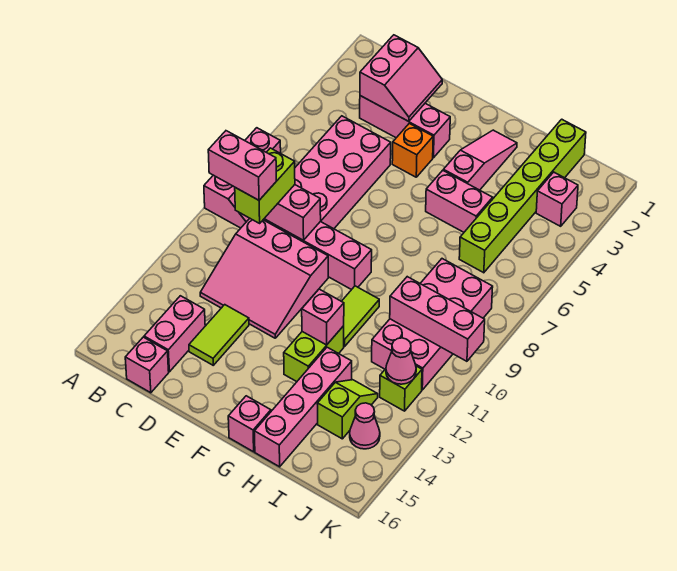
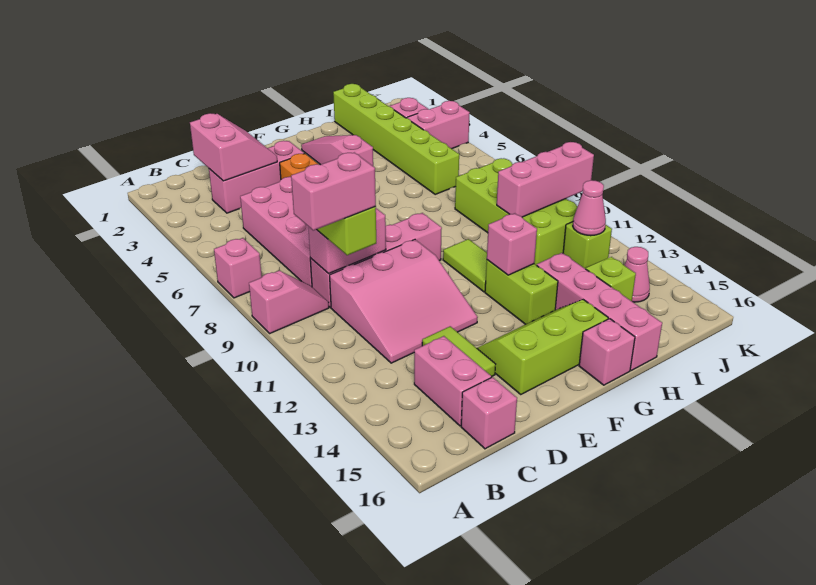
none -> lime slope E14:G15 level 1 top 15
pink brick G5:H5 level 1 -> pink brick J4:K4 level 1
pink brick I8:J11 level 1 -> lime brick I8:J11 level 1

